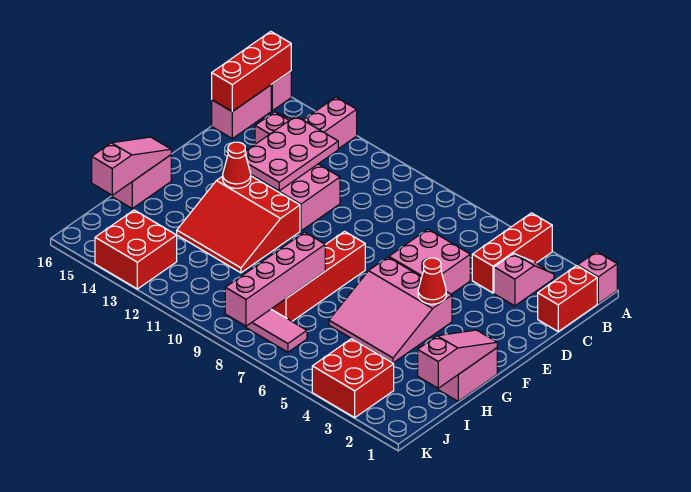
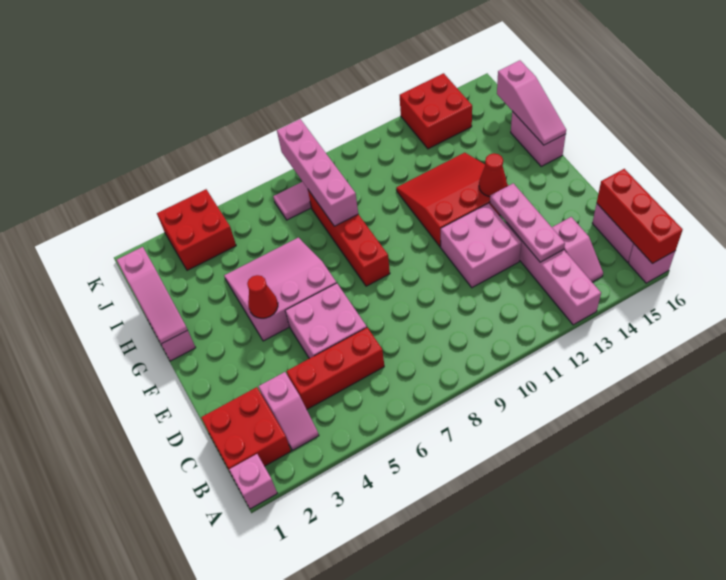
red brick A4:C4 level 1 -> red brick C4:C6 level 1
red brick B1:C1 level 1 -> red brick B1:C2 level 1
pink plate C12:E13 level 2 -> pink plate C13:E13 level 2

